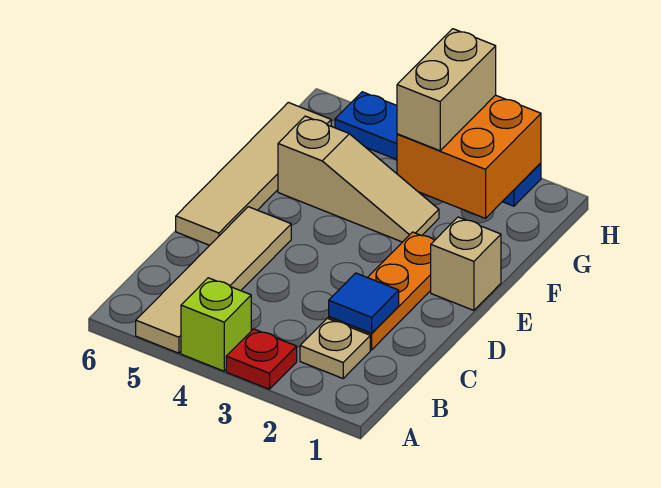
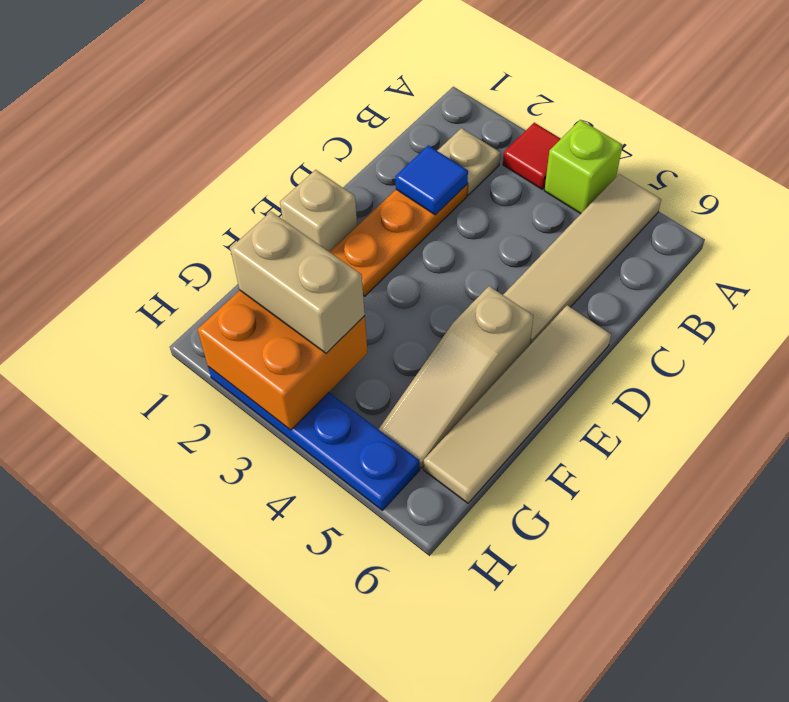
red plate A3 level 1 -> red tile A3 level 1
tan slope F3:F5 level 1 top 5 -> tan slope E5:G5 level 1 top E
tan brick G3:H3 level 3 -> tan brick G2:G3 level 3

